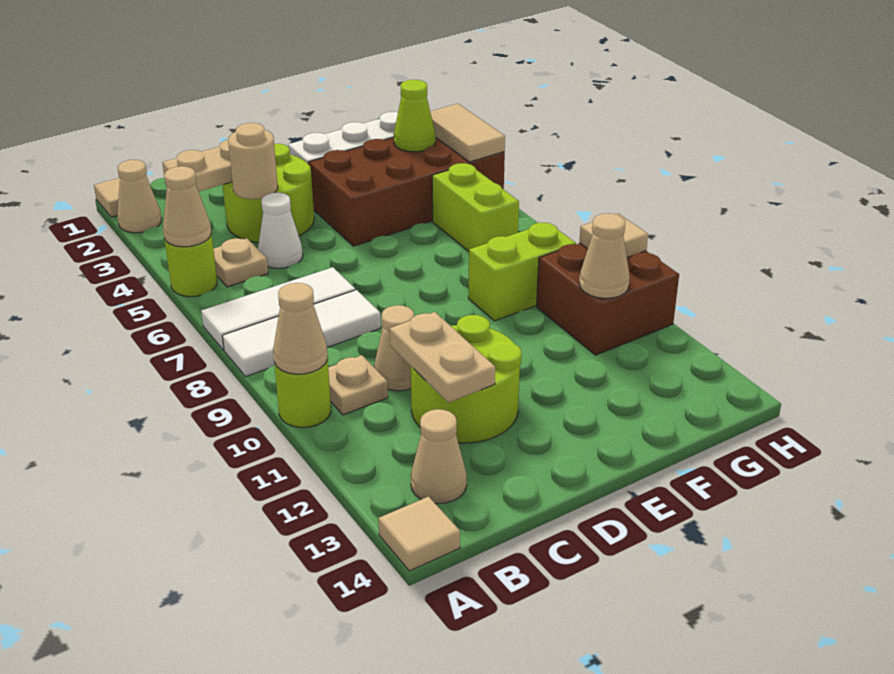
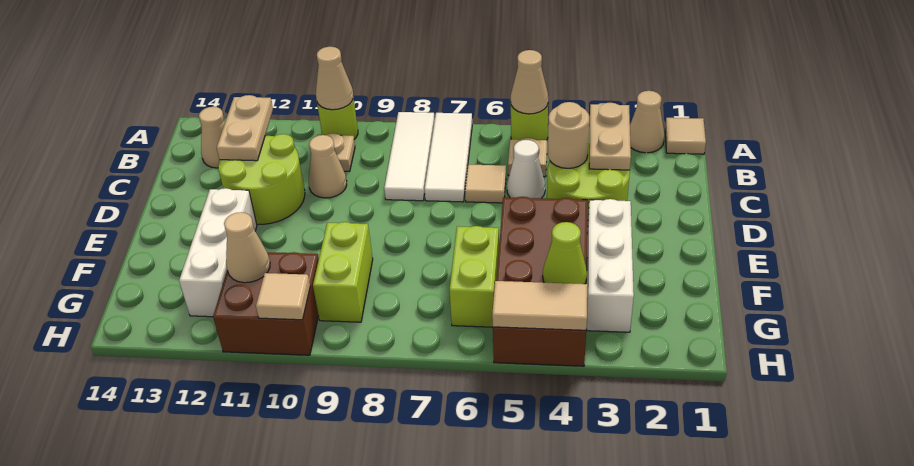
tan tile A14 level 1 -> tan tile C6 level 1
tan plate C11:C12 level 2 -> tan plate B12:C12 level 2
none -> white brick E12:G12 level 1
lime brick G6:G7 level 1 -> lime brick F6:G6 level 1

